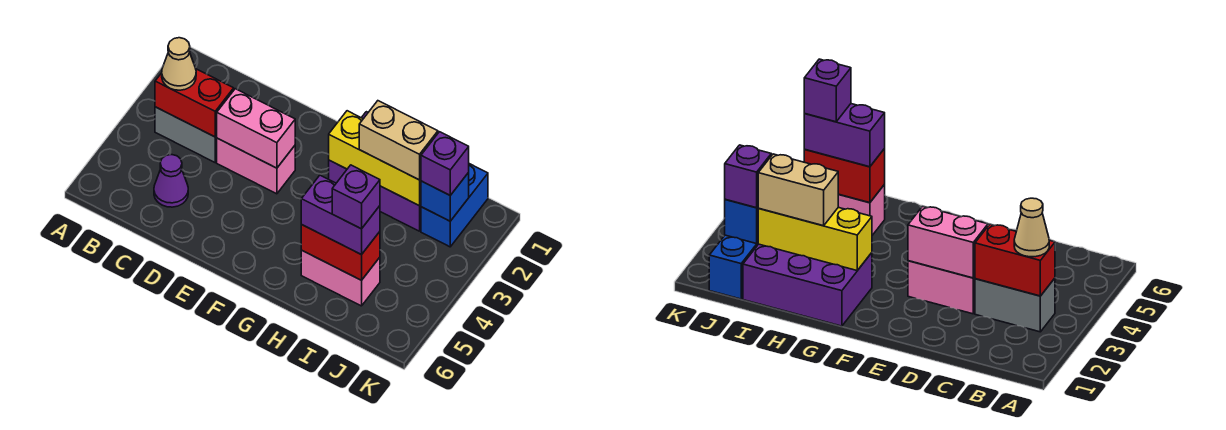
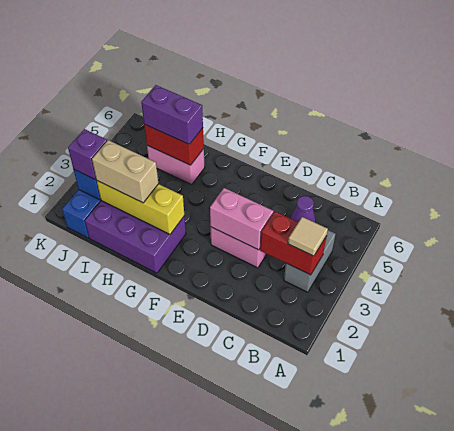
grey brick B3:C3 level 1 -> grey brick B3:B4 level 1
tan cone B3 level 3 -> tan tile B3 level 3
purple brick I5 level 4 -> none

